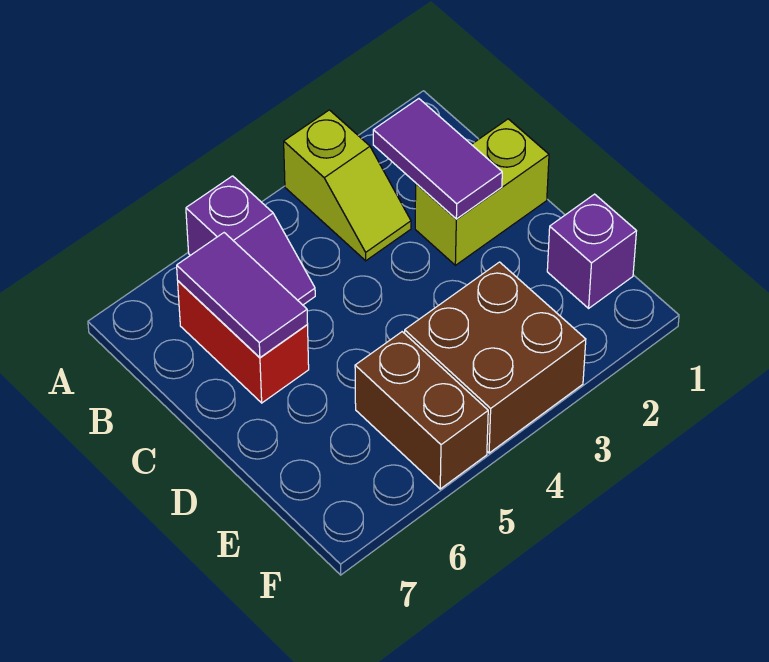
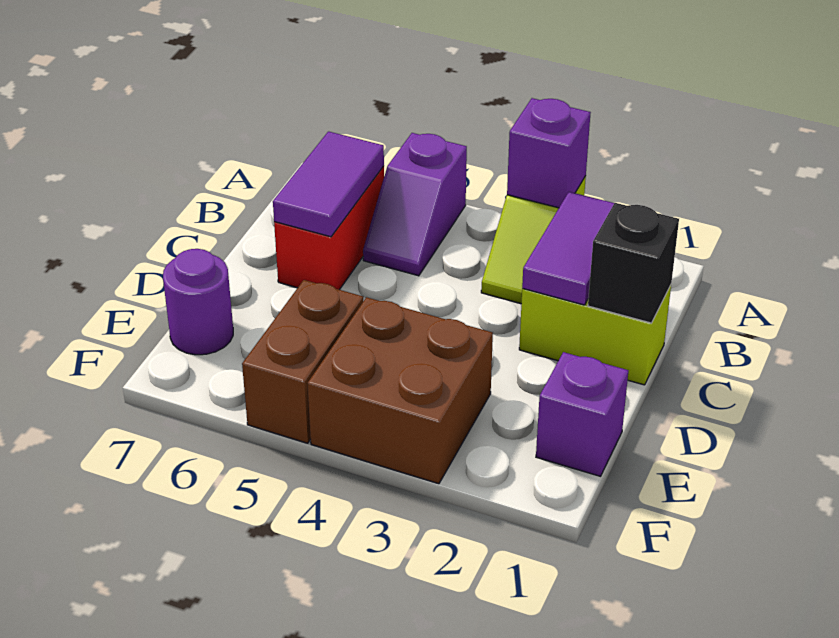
none -> purple brick A3 level 2
none -> black brick C1 level 2
none -> purple round brick E7 level 1

